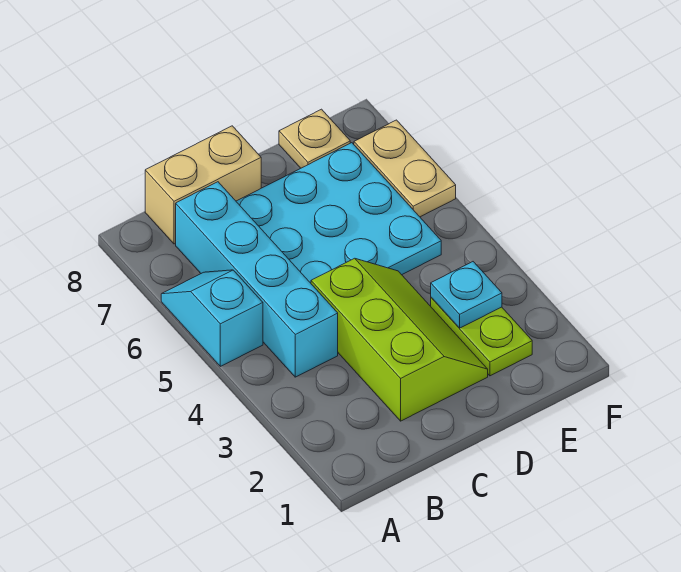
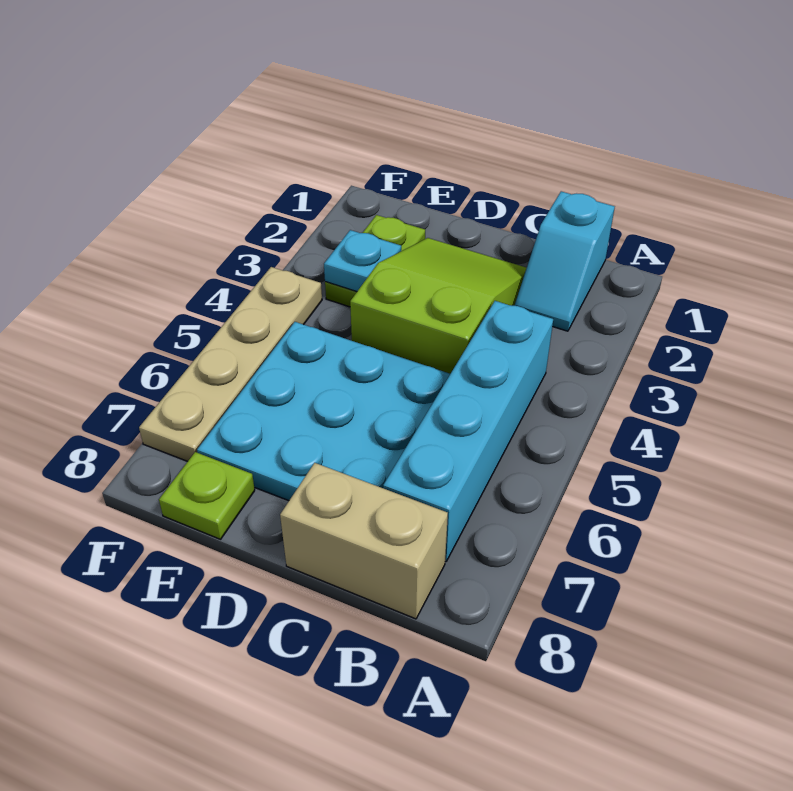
cyan slope A5:A6 level 1 top 5 -> cyan slope B1:B2 level 1 top 1
lime slope C2:D4 level 1 top C -> lime slope C2:D4 level 1 top 4
tan plate E8 level 1 -> lime plate E8 level 1
tan plate F6:F7 level 1 -> tan plate F4:F7 level 1

